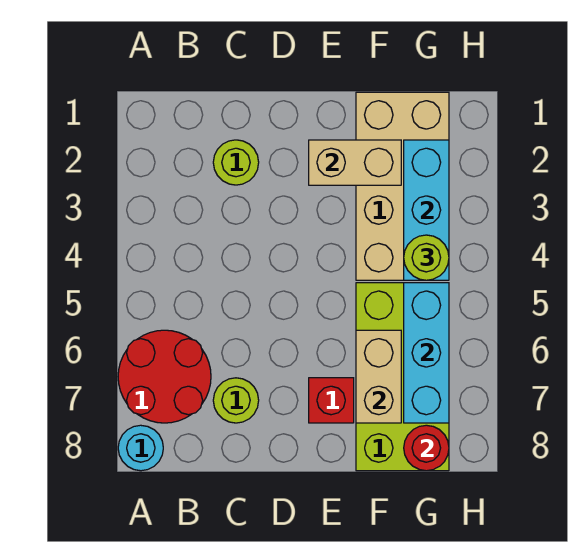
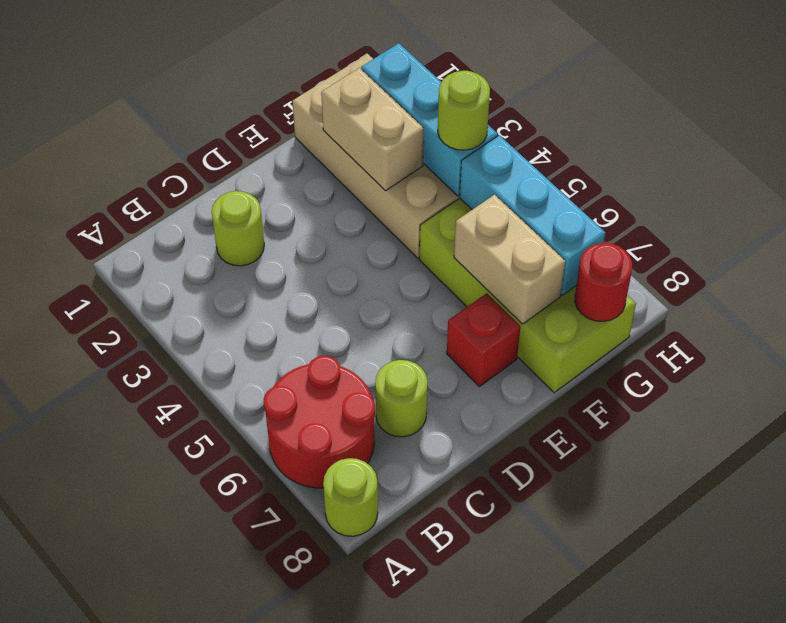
cyan round brick A8 level 1 -> lime round brick A8 level 1
tan brick E2:F2 level 2 -> tan brick F2:F3 level 2

